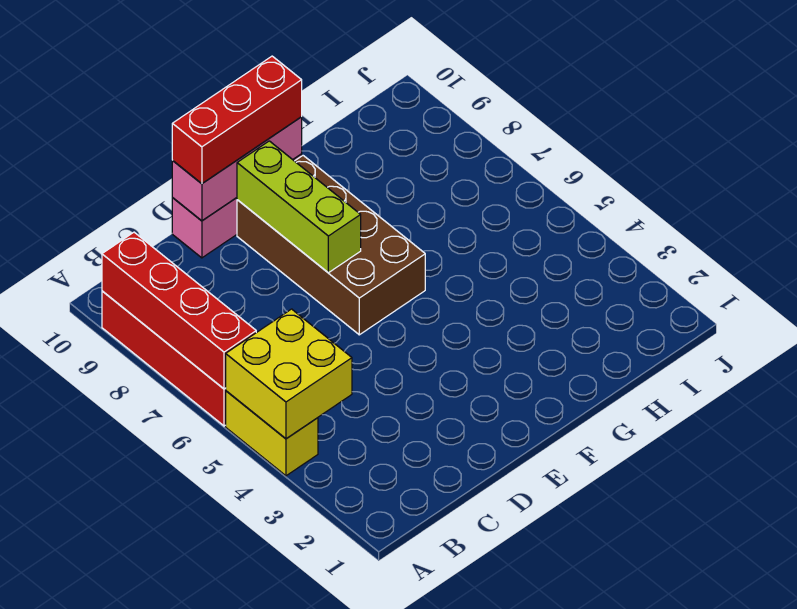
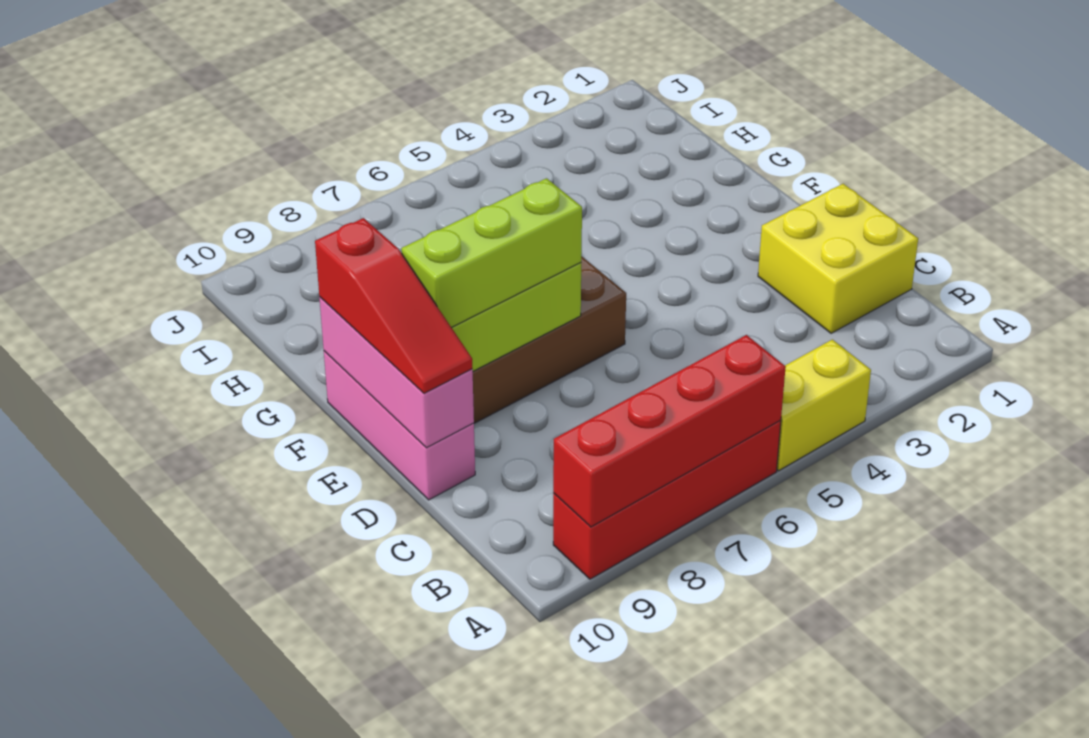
yellow brick A4:B5 level 2 -> yellow brick C1:D2 level 1
red brick D10:F10 level 3 -> red slope D10:F10 level 3 top F
none -> lime brick E7:E9 level 3

